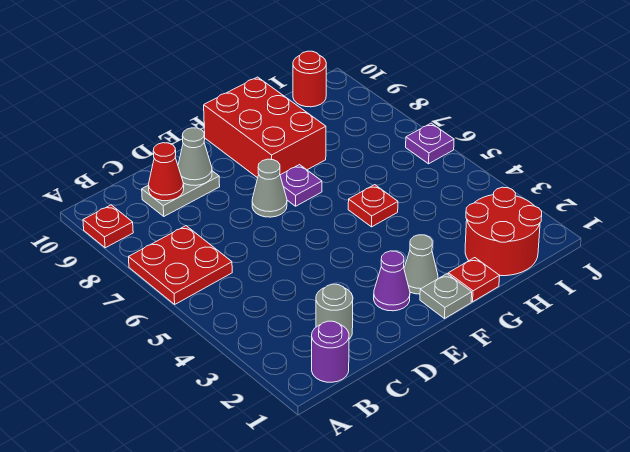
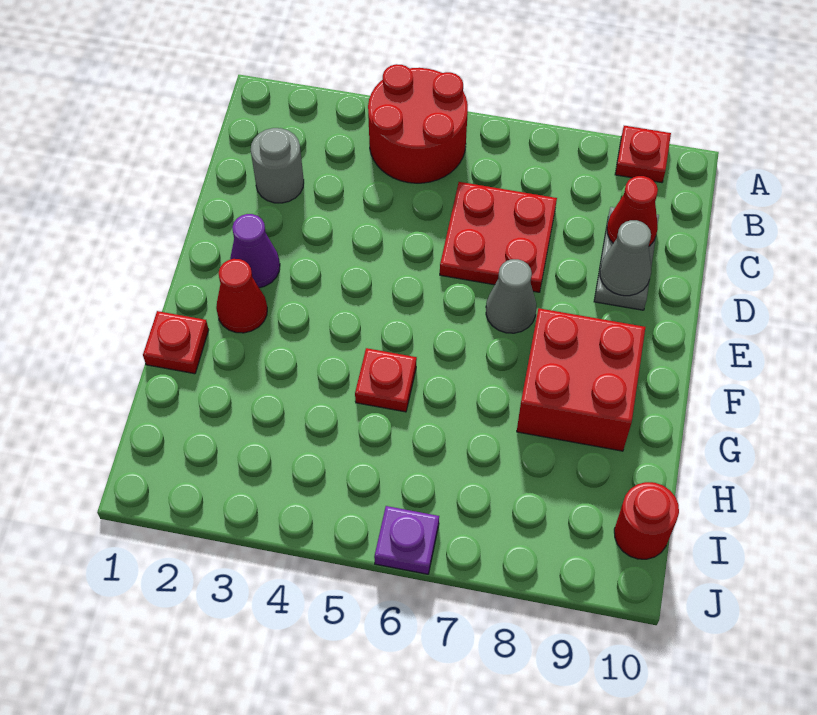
red plate A6:B7 level 1 -> red plate C6:D7 level 1
purple round brick B1 level 1 -> none
grey plate F1 level 1 -> none
grey cone F2 level 1 -> red cone F2 level 1
purple plate F7 level 1 -> none
red brick F8:G10 level 1 -> red brick F8:G9 level 1
red round brick H1:I2 level 1 -> red round brick A4:B5 level 1

